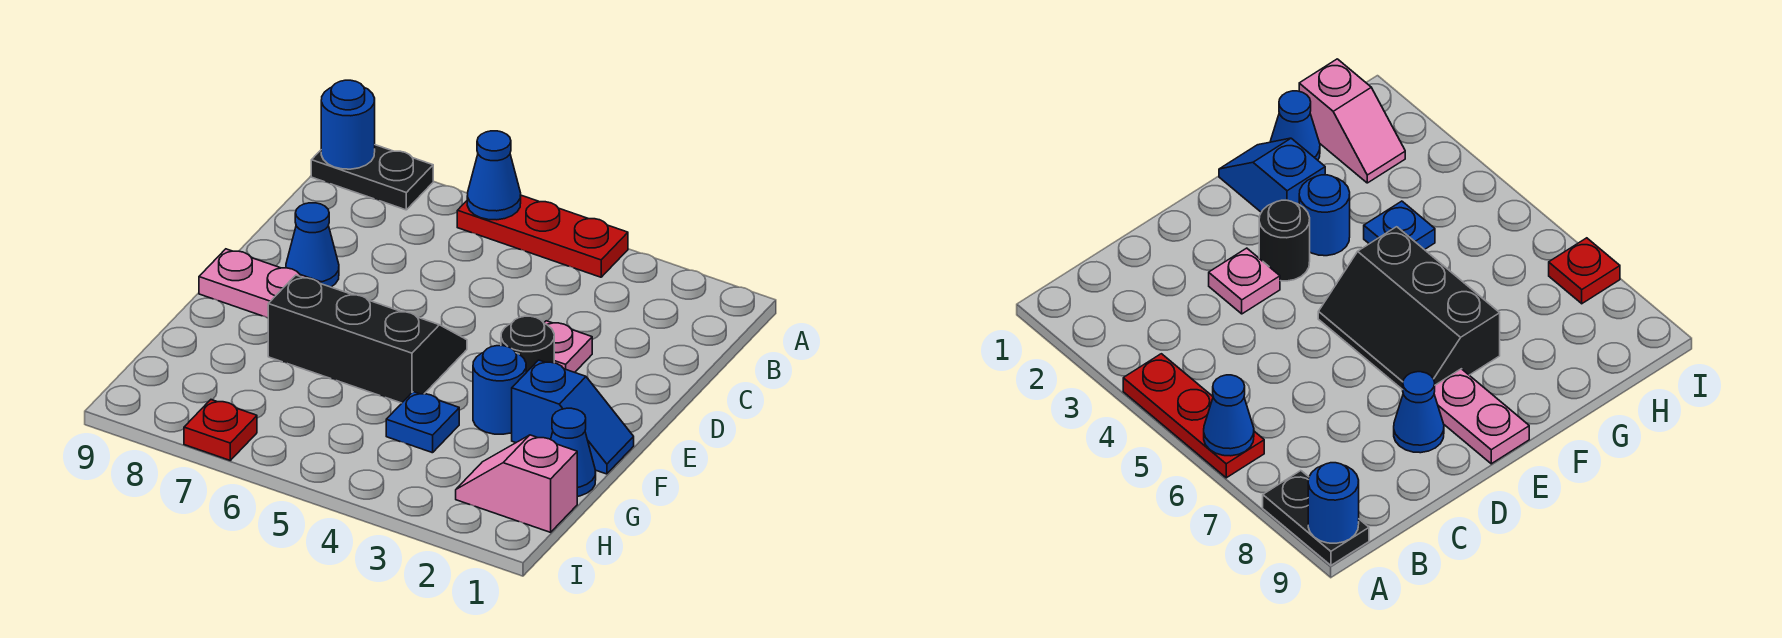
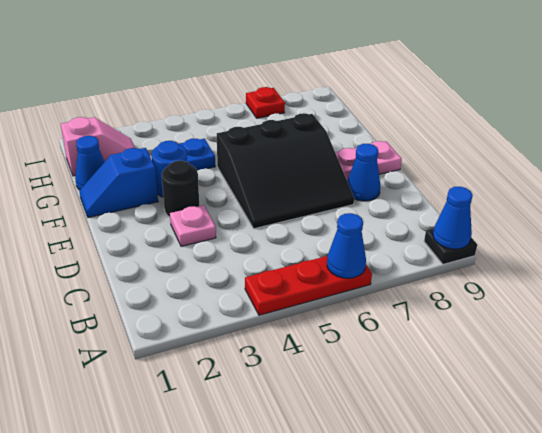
black plate A8:A9 level 1 -> black plate A9 level 1
blue round brick A9 level 2 -> blue cone A9 level 2
black slope E5:F7 level 1 top F -> black slope D5:F7 level 1 top F

